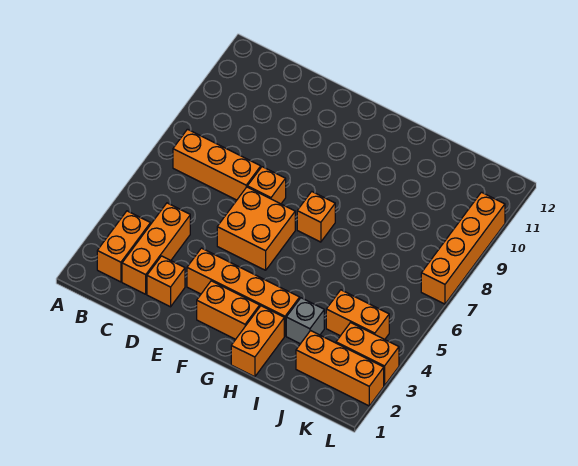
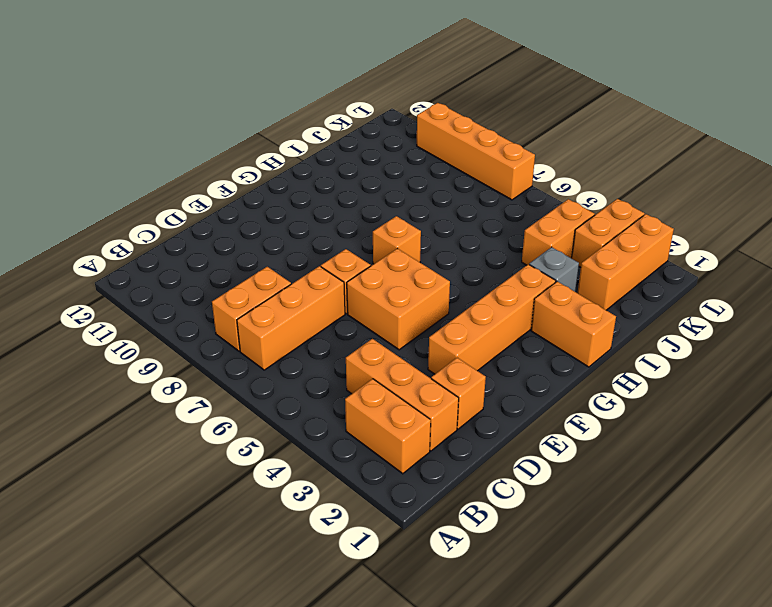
orange brick F2:G2 level 1 -> orange brick B8:C8 level 1

